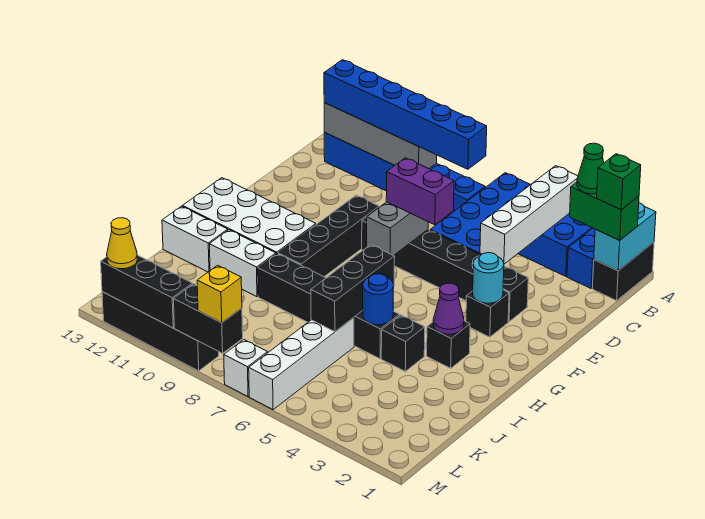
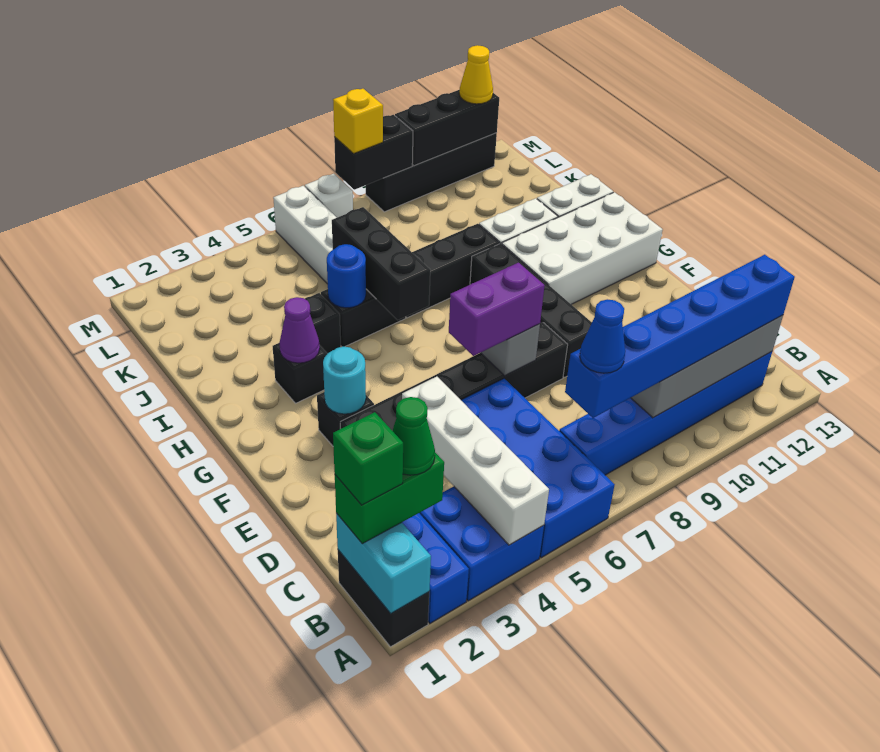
none -> blue cone B7 level 4

